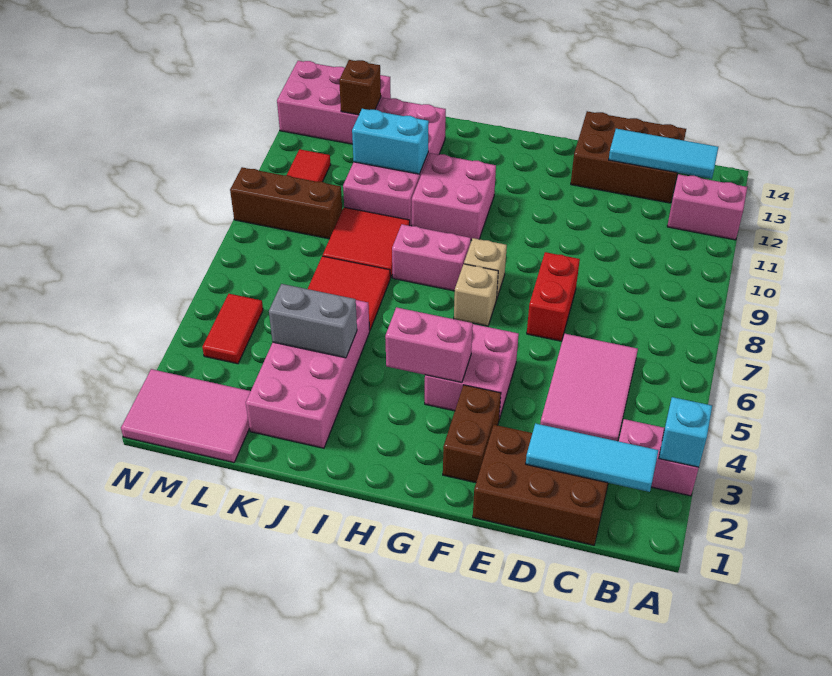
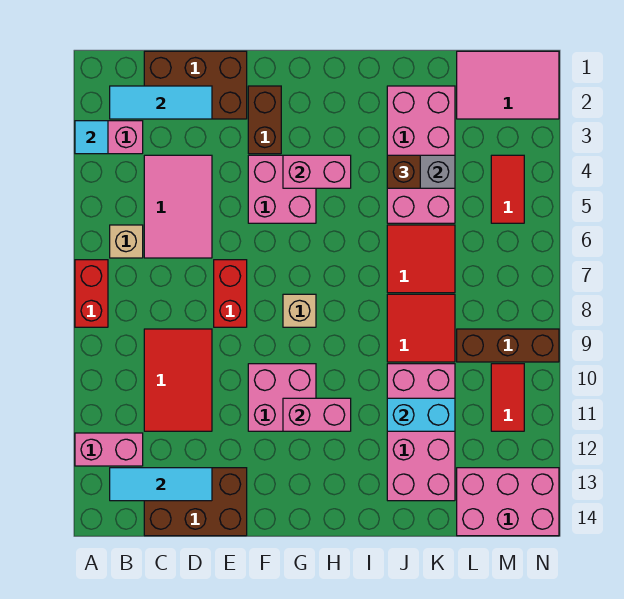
cyan brick A3 level 2 -> cyan tile A3 level 2
none -> red brick A7:A8 level 1
none -> red tile C9:D11 level 1
tan brick G7 level 1 -> tan brick B6 level 1
pink brick H8:I8 level 1 -> pink brick G11:H11 level 2
pink brick H10:I11 level 1 -> pink brick F10:G11 level 1
brown brick L13 level 2 -> brown brick J4 level 3

